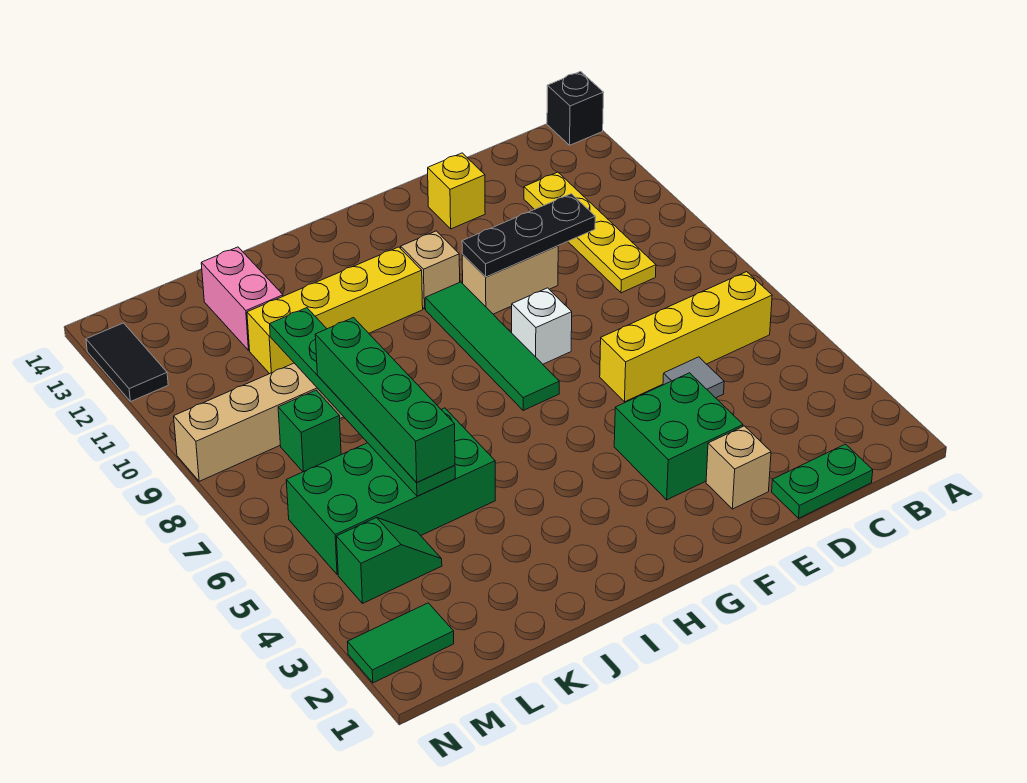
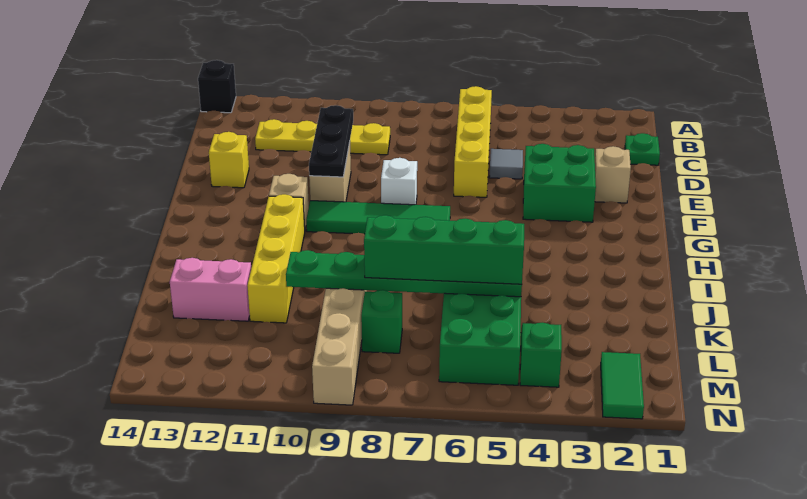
green plate C1:D1 level 1 -> green plate C1 level 1
black tile N12:N13 level 1 -> none

